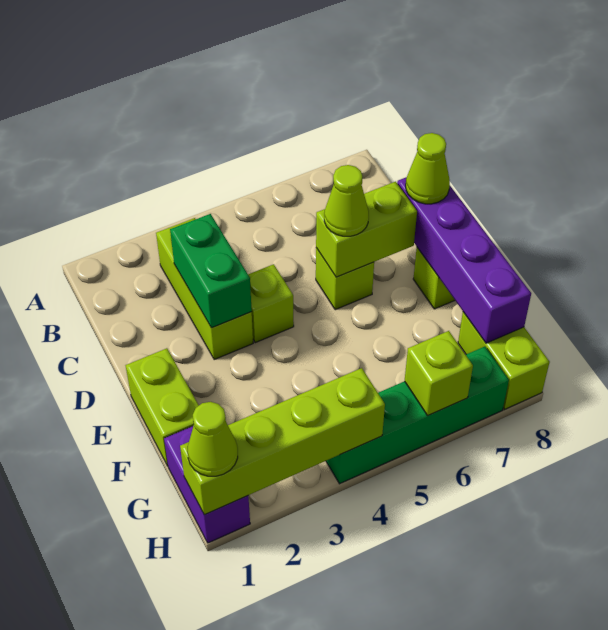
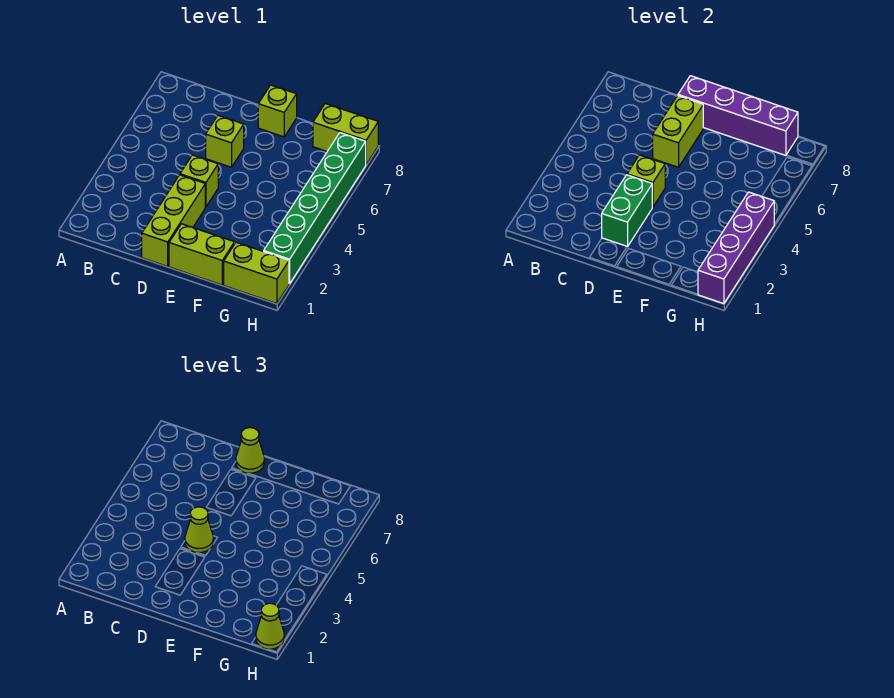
lime brick B3:D3 level 1 -> lime brick D1:D3 level 1
green brick C3:D3 level 2 -> green brick D2:D3 level 2
lime cone D6 level 3 -> lime cone D4 level 3
purple brick G1:H1 level 1 -> lime brick G1:H1 level 1
lime brick H1:H4 level 2 -> purple brick H1:H4 level 2
green brick H4:H7 level 1 -> green brick H2:H7 level 1
lime brick H6 level 2 -> lime brick D4 level 2

